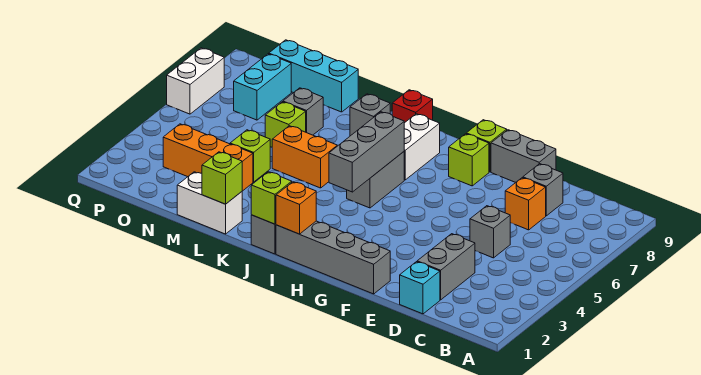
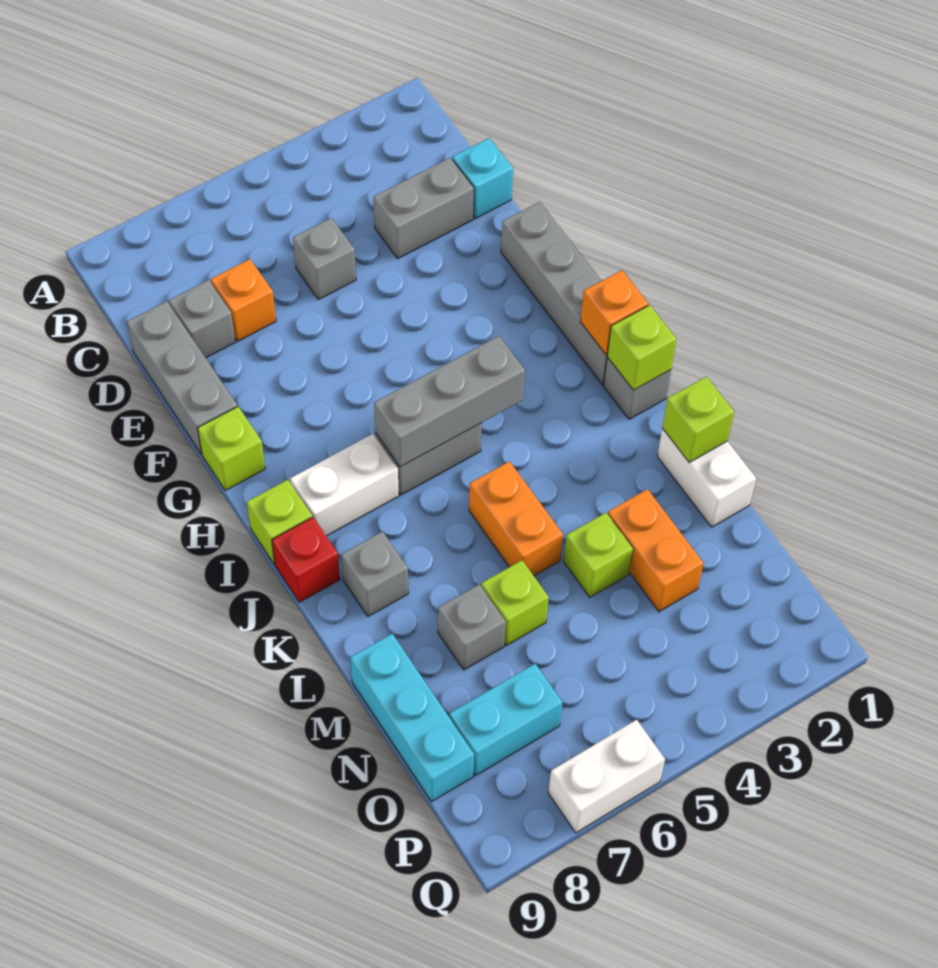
grey brick E9:F9 level 1 -> grey brick D9:F9 level 1
lime brick G8 level 1 -> lime brick I9 level 1
orange brick M3:O3 level 1 -> orange brick M3:N3 level 1

